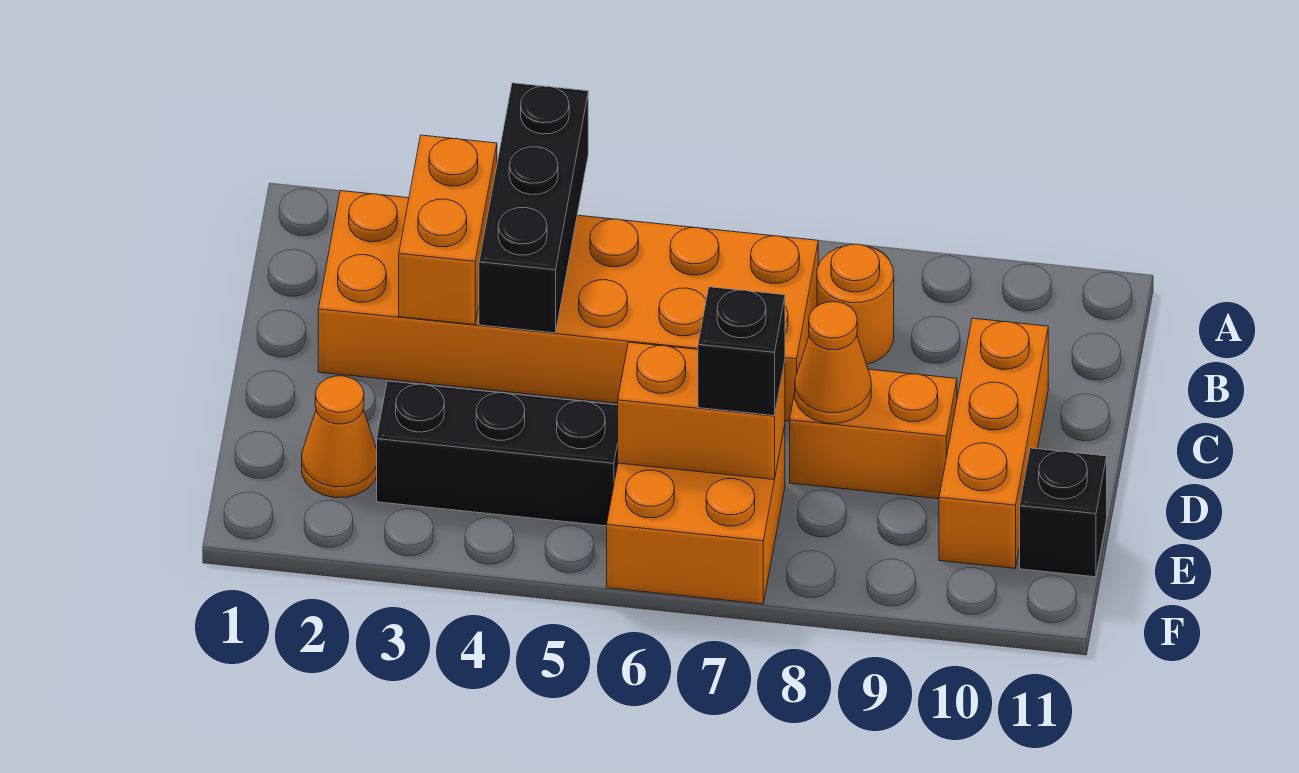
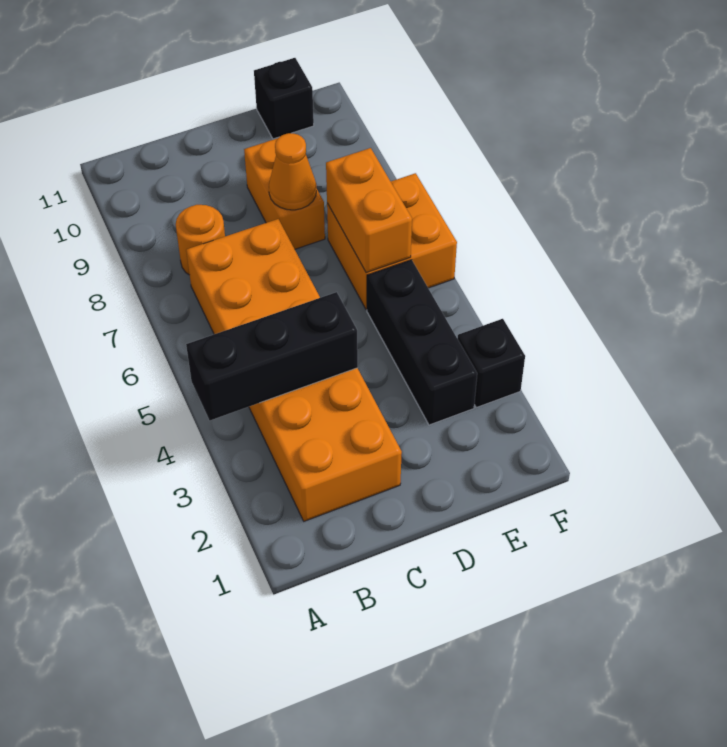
orange brick B3:C3 level 2 -> none
orange brick C10:E10 level 1 -> none
orange cone E2 level 1 -> none
black brick E7 level 3 -> black brick F3 level 1

